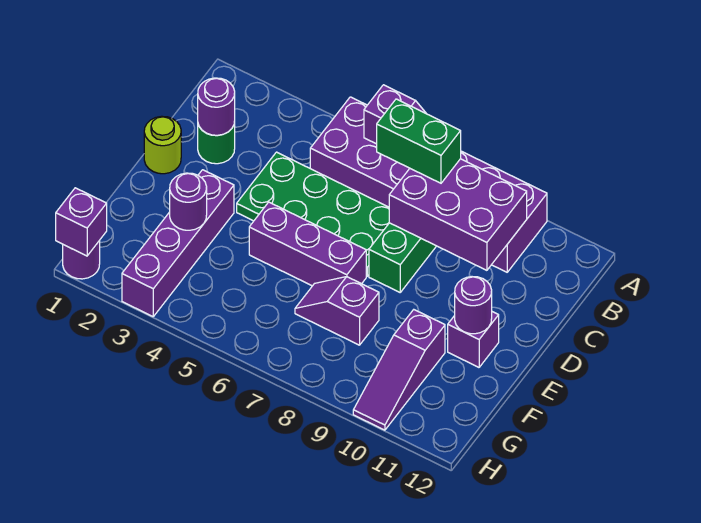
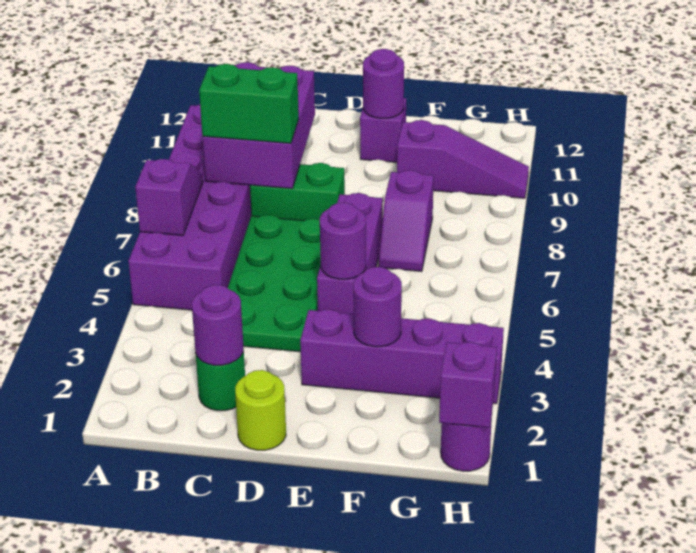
green brick B7:B8 level 3 -> green brick B8:C8 level 3
none -> purple round brick E5 level 2

